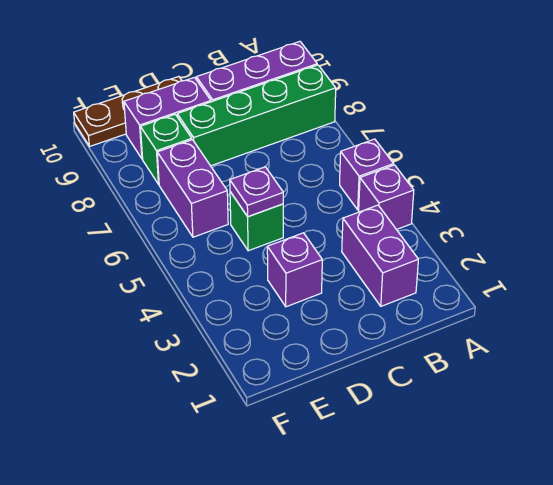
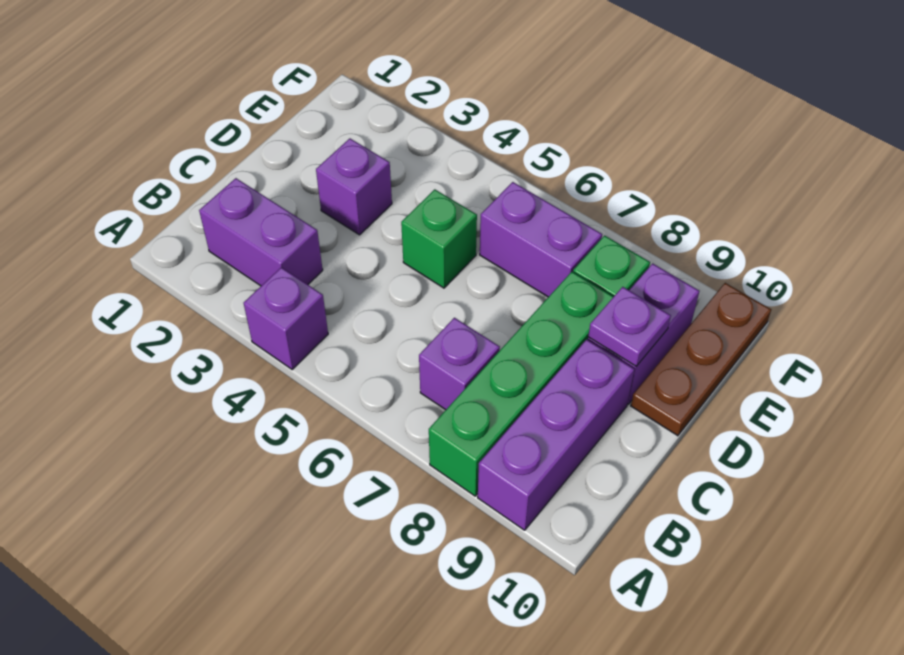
purple brick A5 level 1 -> purple brick B7 level 1
purple plate D5 level 2 -> purple plate D9 level 2

